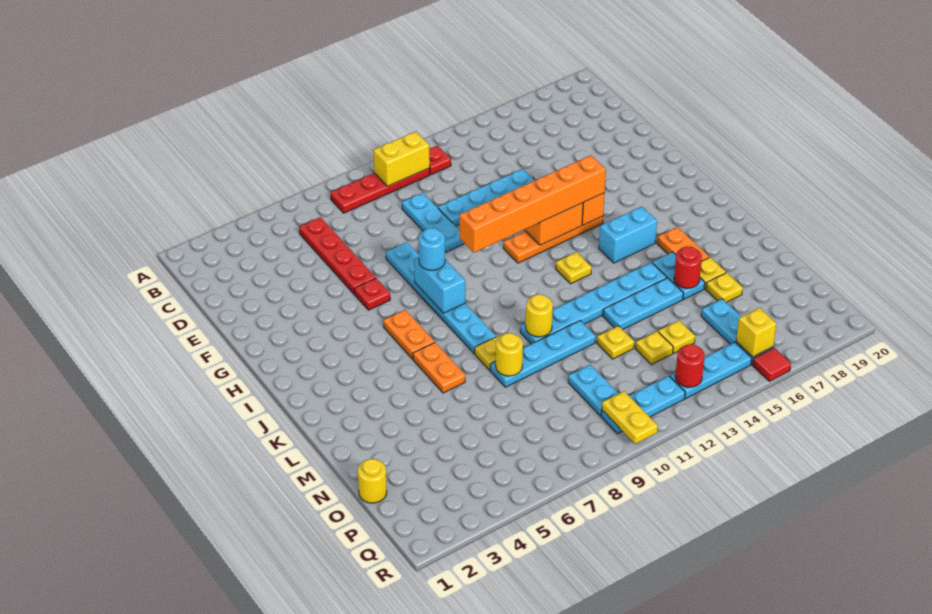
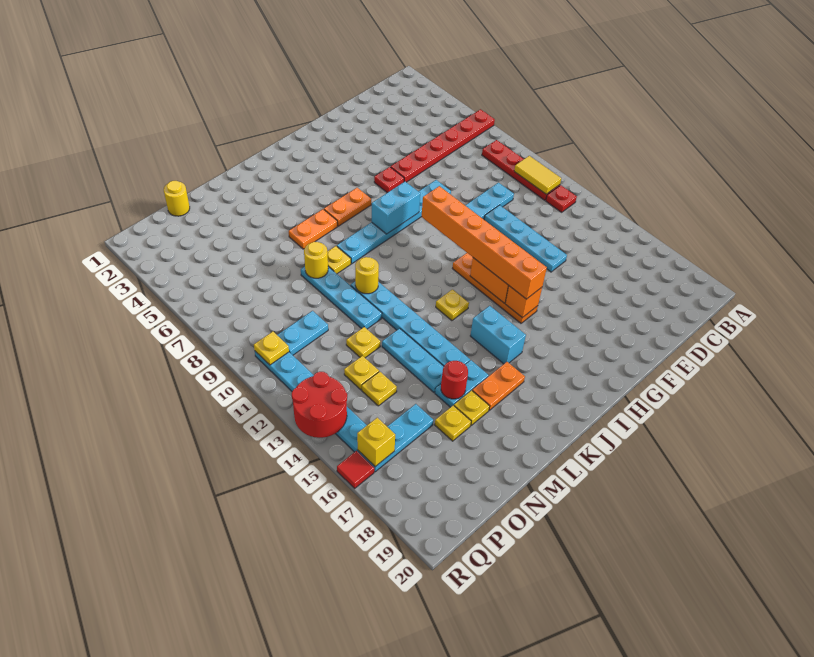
yellow brick B10:B11 level 2 -> yellow tile B10:B11 level 2
red plate C6:F6 level 1 -> red plate A6:F6 level 1
cyan round brick H8 level 3 -> none
yellow plate Q10:R10 level 2 -> yellow plate Q10 level 2
red round brick Q13 level 2 -> red round brick Q13:R14 level 2

